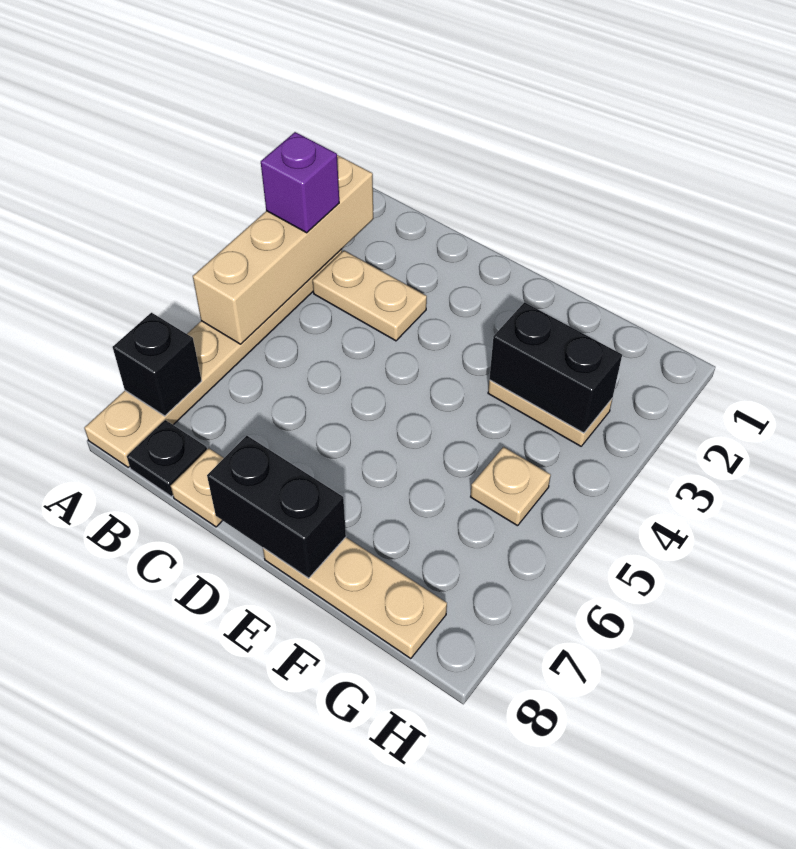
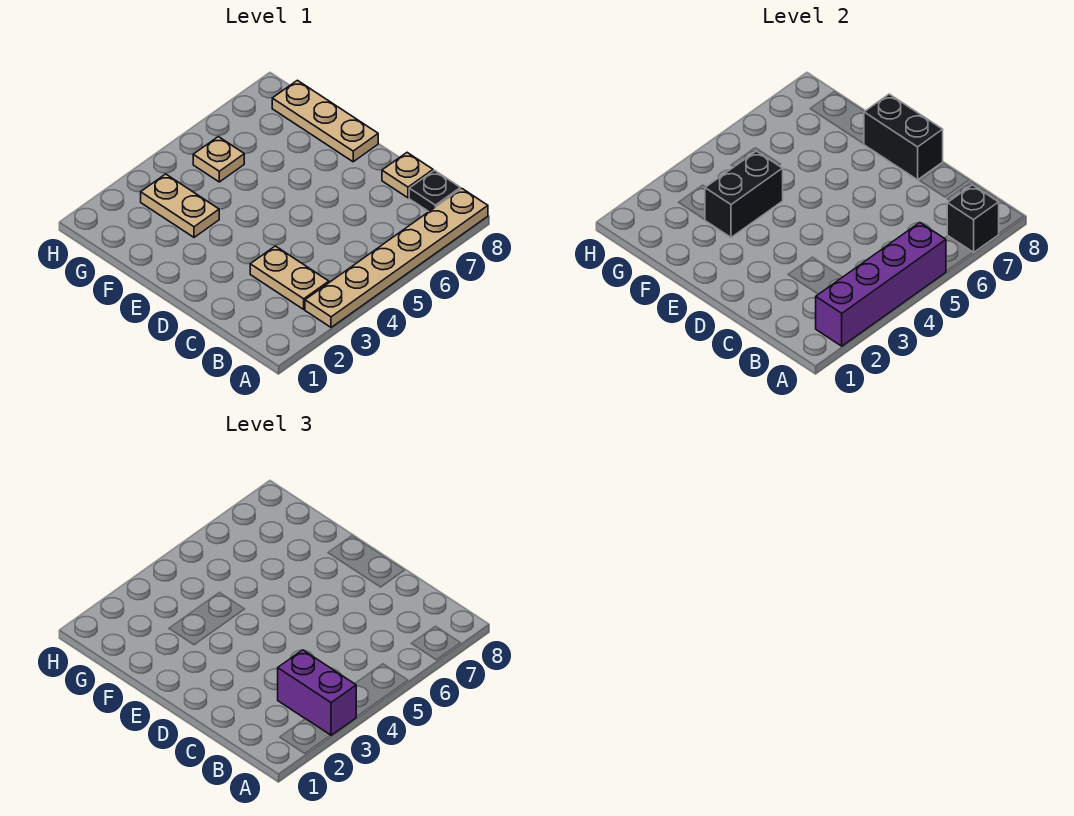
tan brick A2:A5 level 2 -> purple brick A2:A5 level 2
purple brick A3 level 3 -> purple brick A3:B3 level 3
black brick F3:G3 level 2 -> black brick F3:F4 level 2

